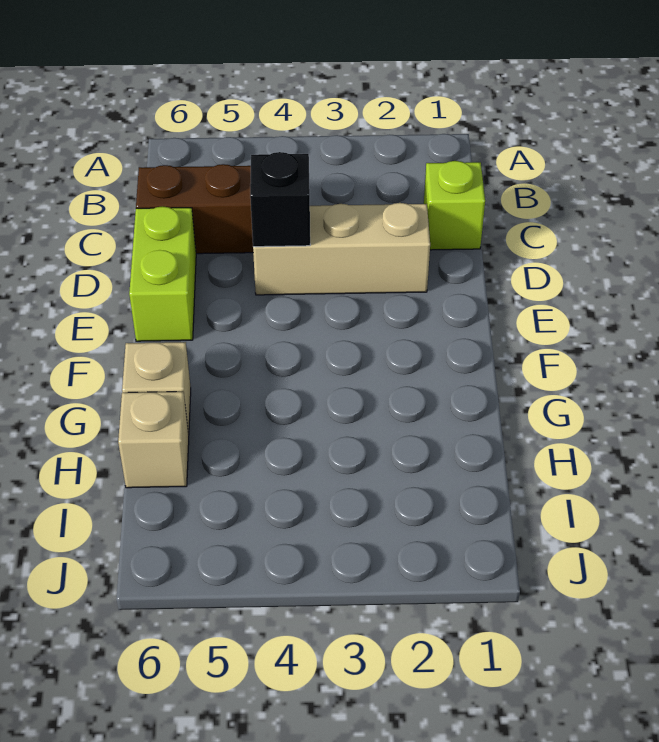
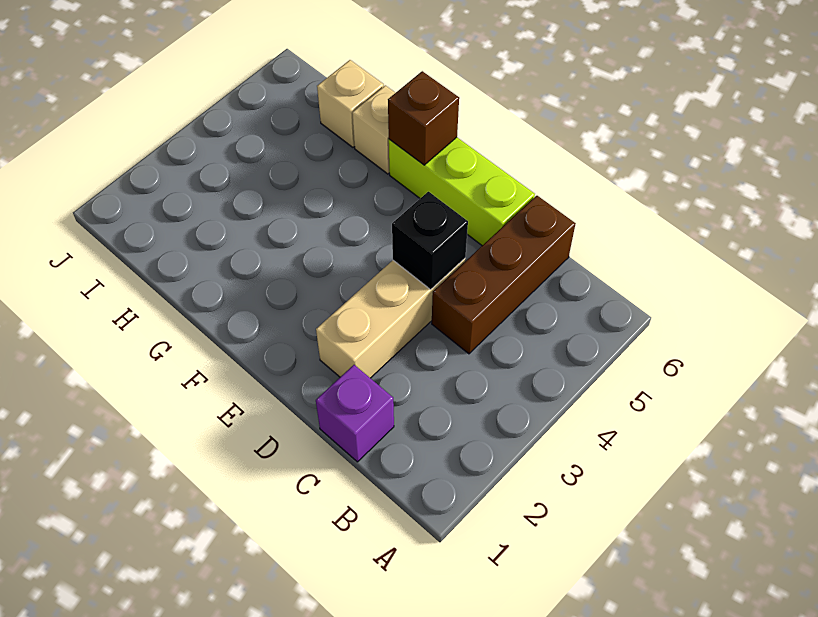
lime brick C1 level 1 -> purple brick C1 level 1
lime brick D6:E6 level 1 -> lime brick D6:F6 level 1
none -> brown brick F6 level 2

